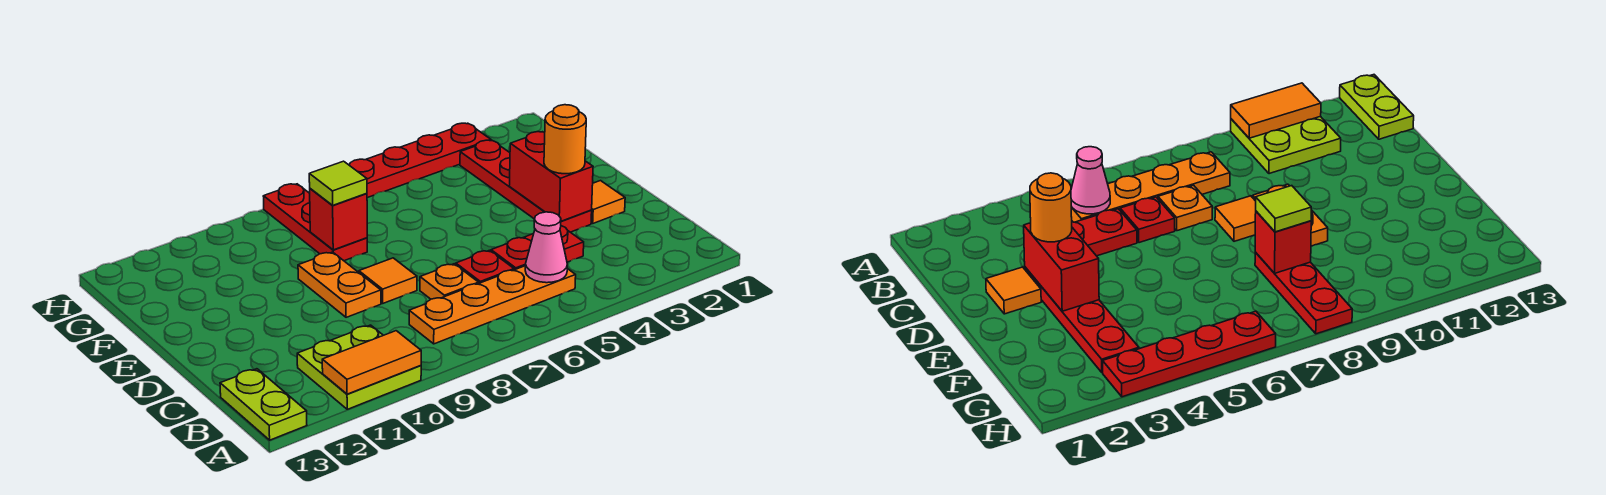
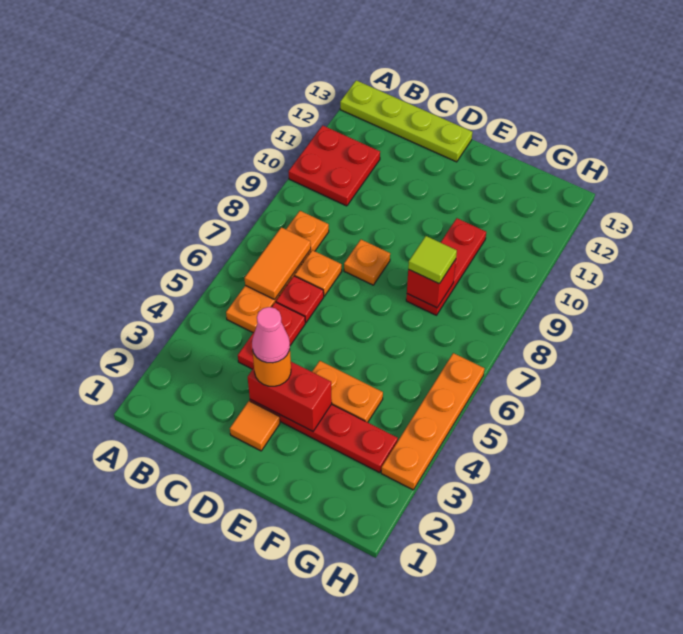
lime plate A10:B11 level 1 -> red plate A10:B11 level 1
orange tile A10:A11 level 2 -> orange tile B6:B7 level 2
lime plate A13:B13 level 1 -> lime plate A13:D13 level 1
pink cone B5 level 2 -> pink cone D3 level 4
orange tile D8 level 1 -> orange plate D8 level 1
orange plate D9:E9 level 1 -> orange plate E4:F4 level 1
red plate F8:H8 level 1 -> red plate F8:F10 level 1
red plate H3:H6 level 1 -> orange plate H3:H6 level 1

